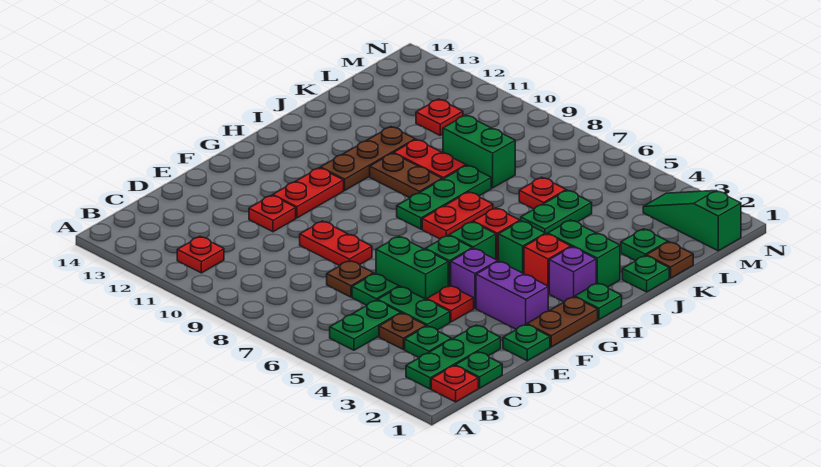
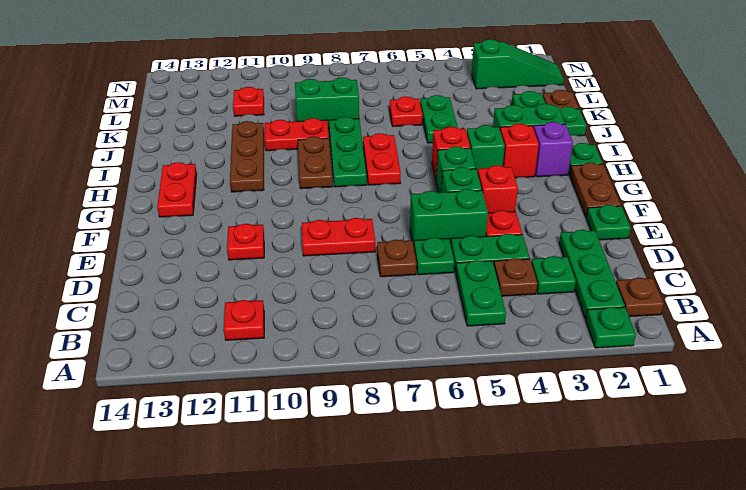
red plate B1 level 1 -> brown plate B1 level 1
green plate C1 level 1 -> green plate A2 level 1
purple brick F2:F3 level 1 -> none
purple brick F4 level 1 -> red brick F4 level 1
red plate F11:G11 level 1 -> red plate G13:H13 level 1
brown plate I9:I10 level 1 -> brown plate H9:I9 level 1
green slope M1:M3 level 1 top 1 -> green slope M1:M3 level 1 top 3

